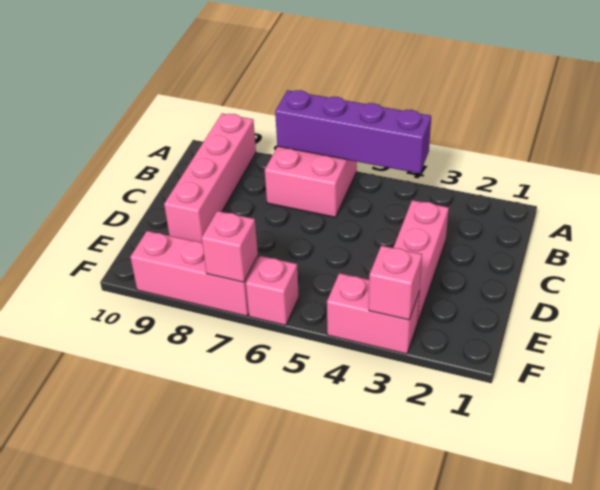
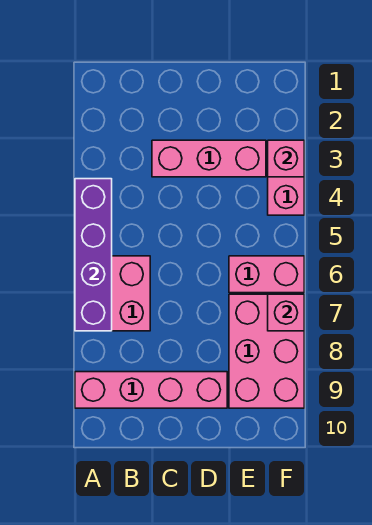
pink brick F6 level 1 -> pink brick E6:F6 level 1
pink brick F7:F9 level 1 -> pink brick E7:F9 level 1

